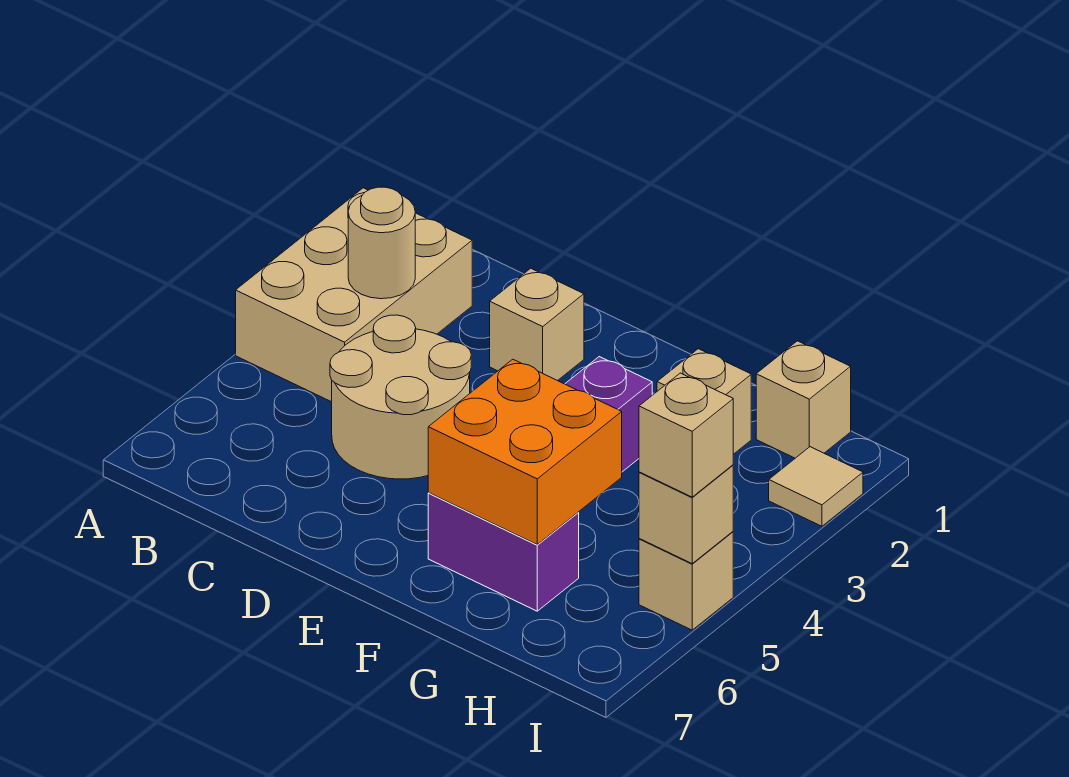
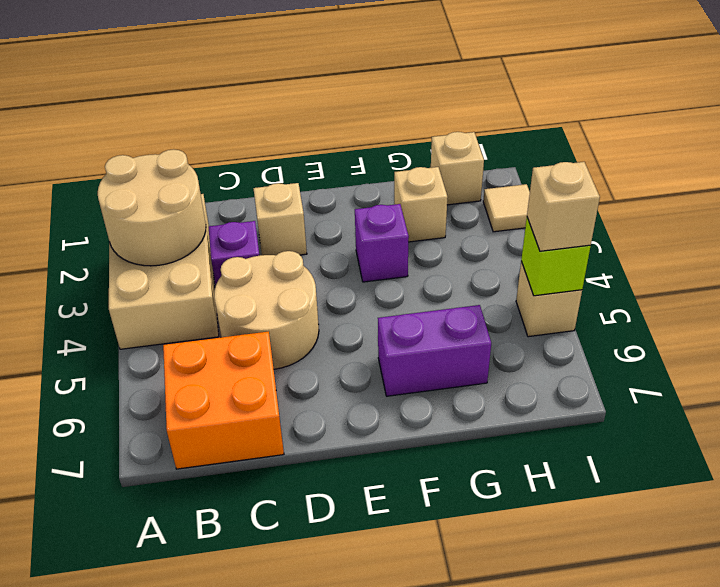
tan round brick B3 level 2 -> tan round brick A2:B3 level 2
none -> purple brick C3 level 1
orange brick F5:G6 level 2 -> orange brick B6:C7 level 1
tan brick I5 level 2 -> lime brick I5 level 2

